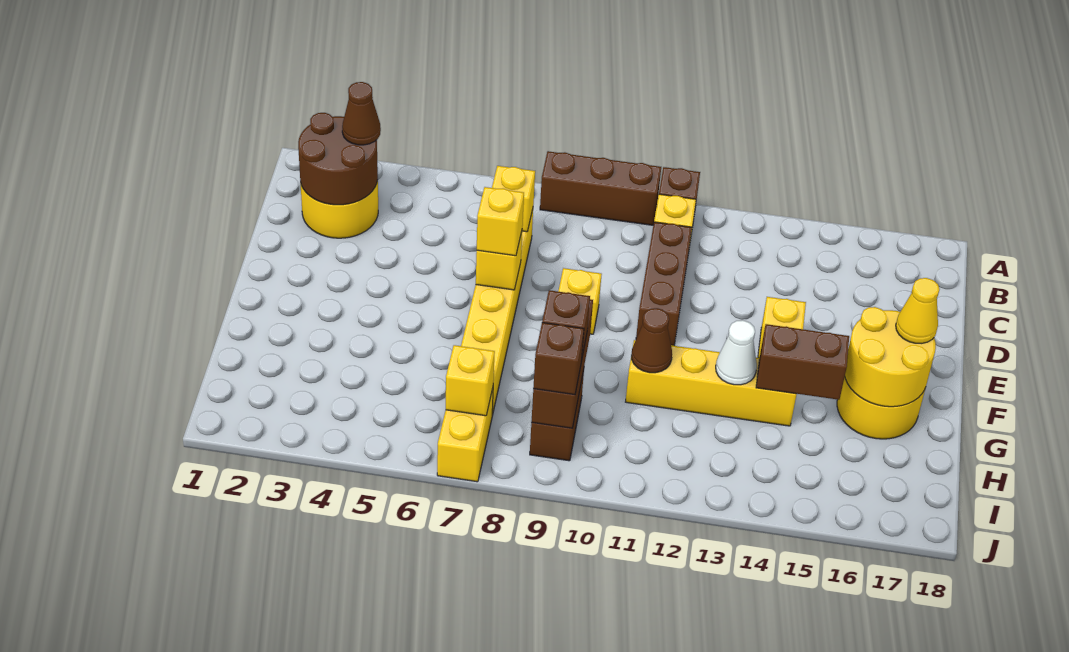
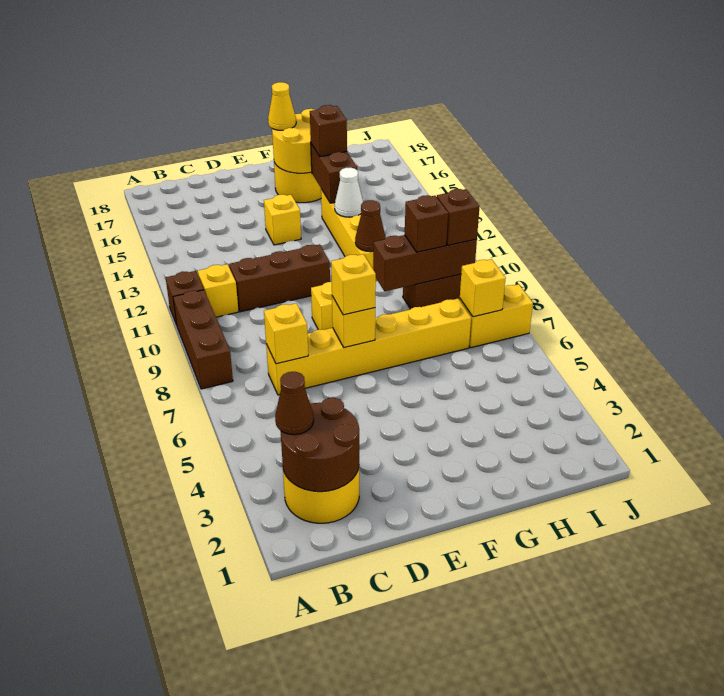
none -> brown brick G15 level 3

